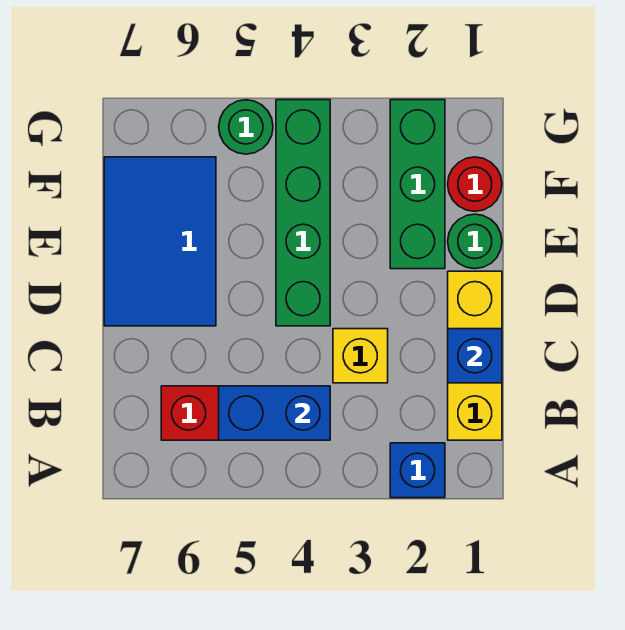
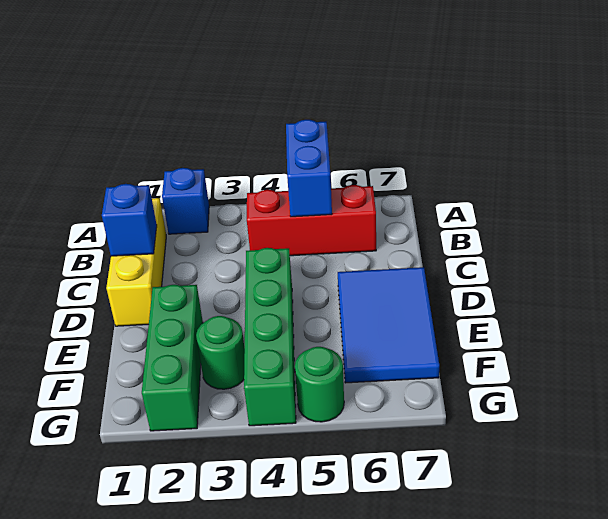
blue brick B4:B5 level 2 -> blue brick A5:B5 level 2
yellow brick C3 level 1 -> none
green round brick E1 level 1 -> green round brick F3 level 1
red round brick F1 level 1 -> none

